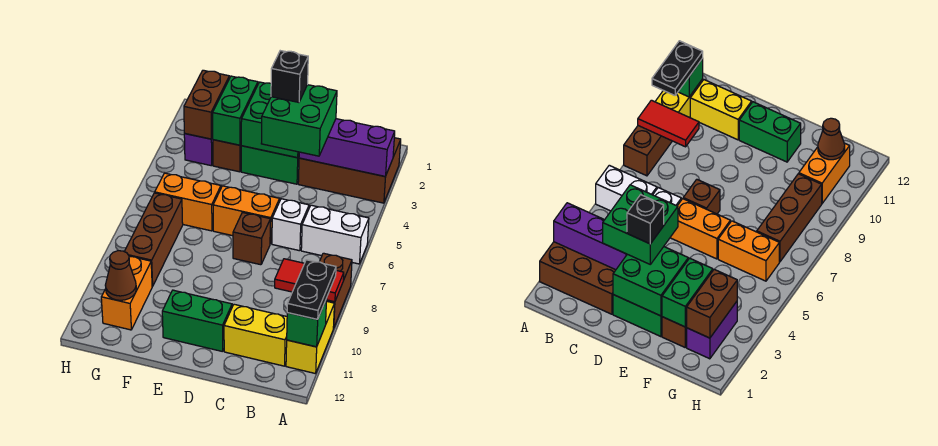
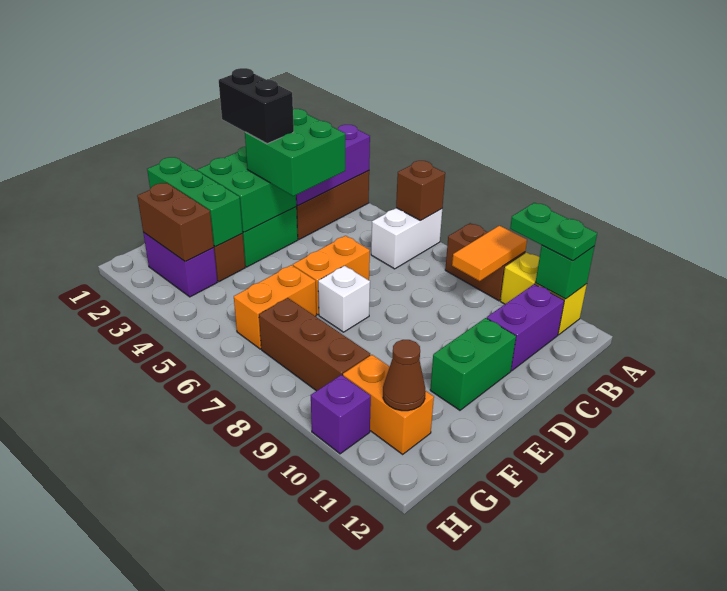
red tile A9:B9 level 2 -> orange tile A9:B9 level 2
black plate A10:A11 level 3 -> green plate A10:A11 level 3
yellow brick B11:C11 level 1 -> purple brick B11:C11 level 1
white brick C6 level 1 -> white brick E7 level 1
black brick D3 level 4 -> black brick D2:D3 level 4
brown brick D7 level 1 -> brown brick A6 level 2
green brick F2:F3 level 2 -> green brick F1:F3 level 2
none -> purple brick H10 level 1

